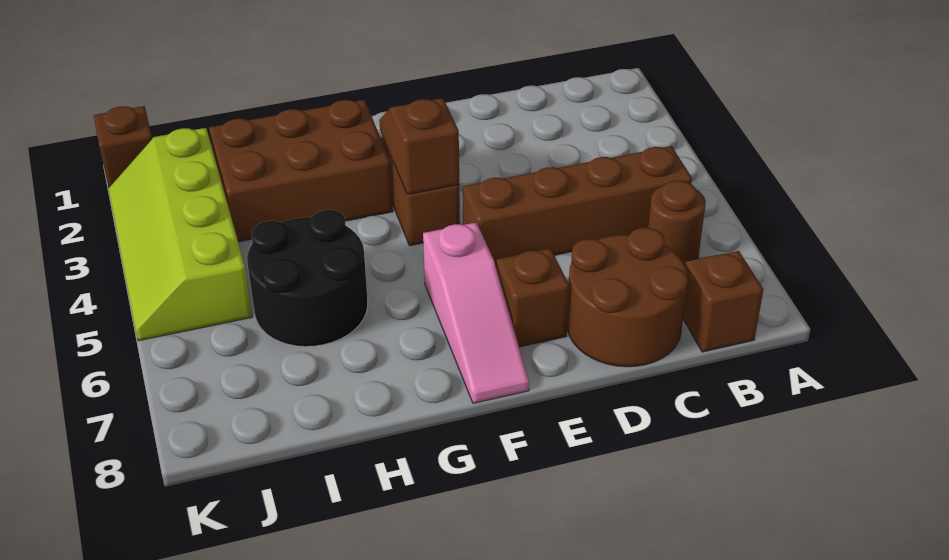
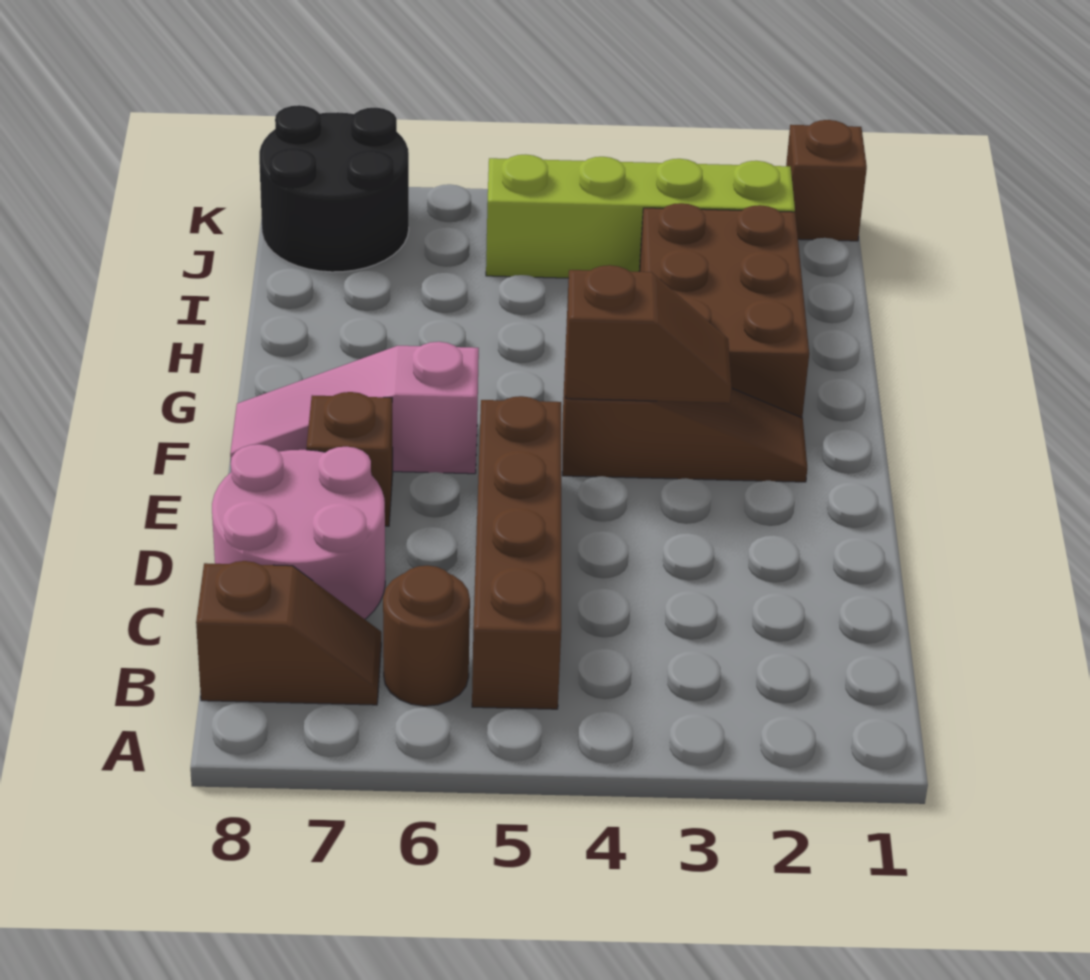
brown round brick C7:D8 level 1 -> pink round brick C7:D8 level 1
black round brick H5:I6 level 1 -> black round brick J7:K8 level 1

